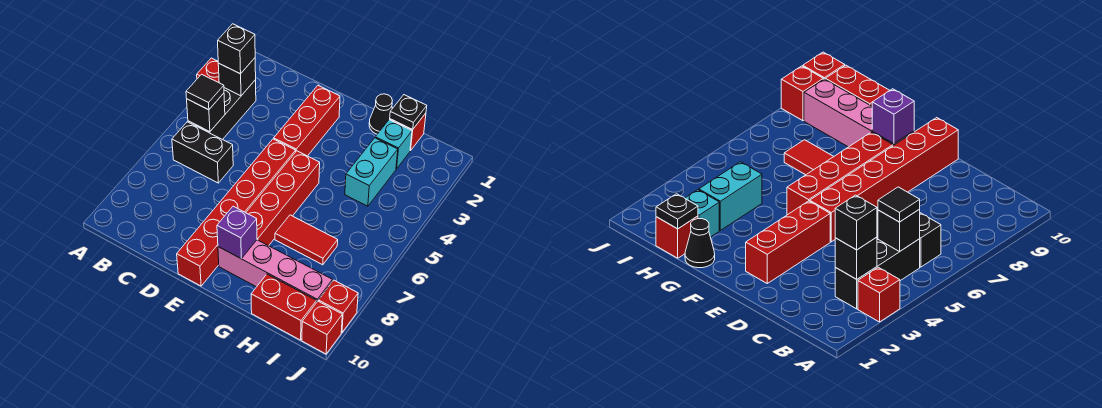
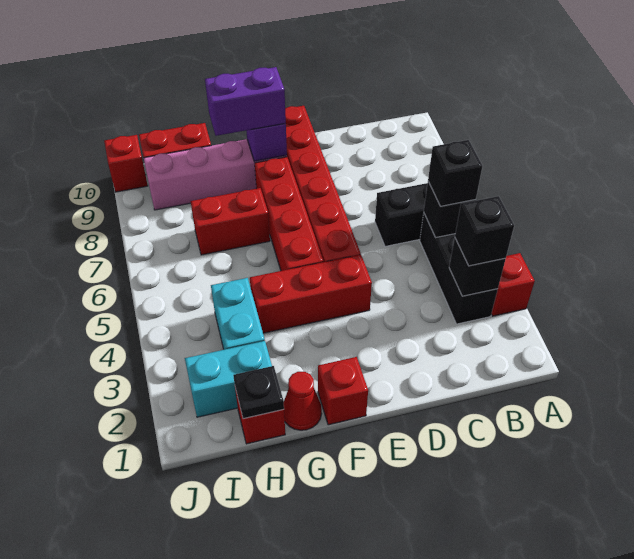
black tile B5 level 3 -> black brick B5 level 3
red brick E2:E4 level 1 -> red brick E4:G4 level 1
none -> purple brick F9:G9 level 3
black cone G1 level 1 -> red cone G1 level 1
red tile G7:H7 level 1 -> red brick G7:H7 level 1
cyan brick H2 level 1 -> cyan brick H2:I2 level 1
red brick J9 level 1 -> red brick F1 level 1

